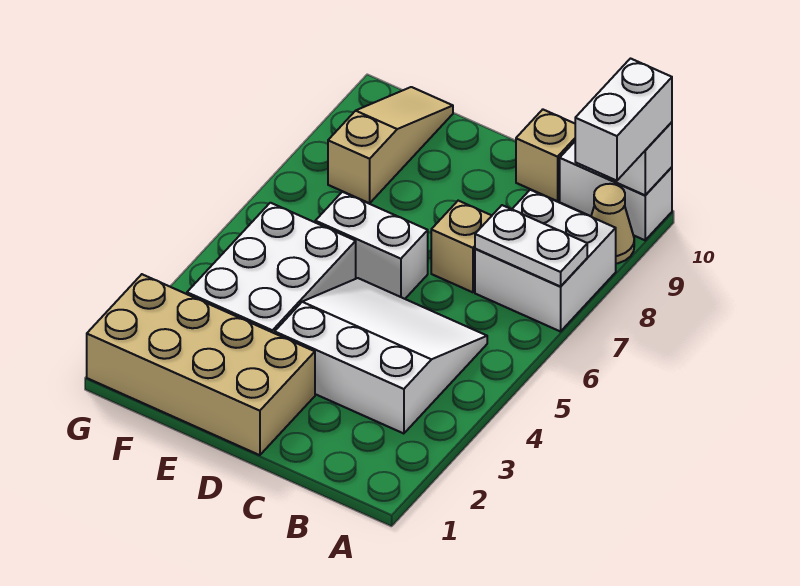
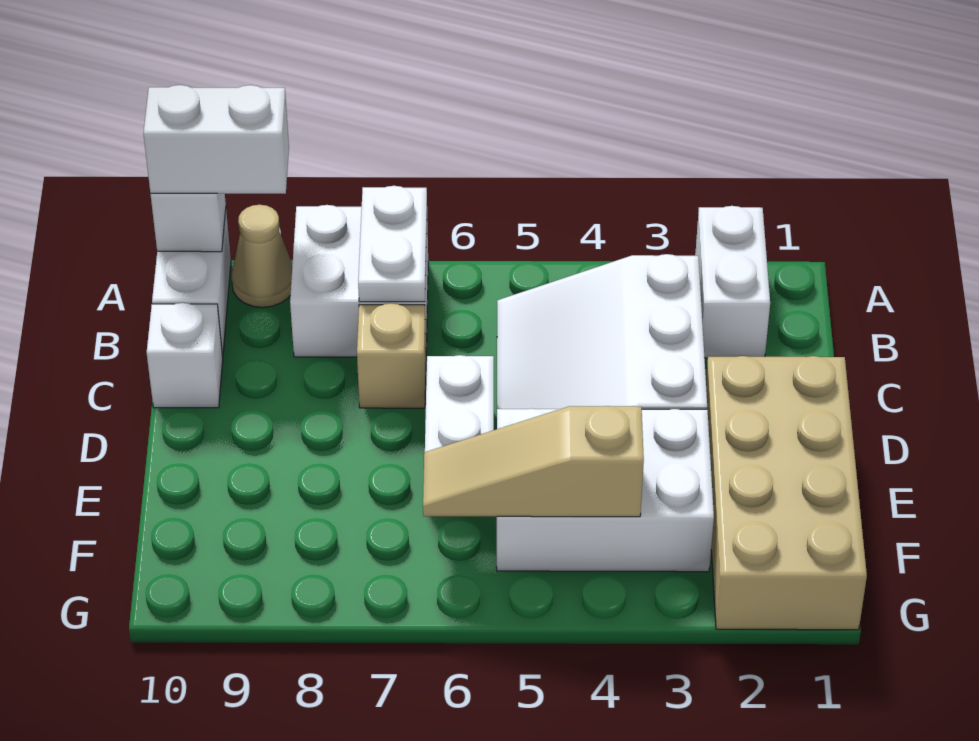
none -> white brick A2:B2 level 1
tan brick C10 level 1 -> white brick C10 level 1
tan slope F8:F10 level 1 top 8 -> tan slope F4:F6 level 2 top 4

